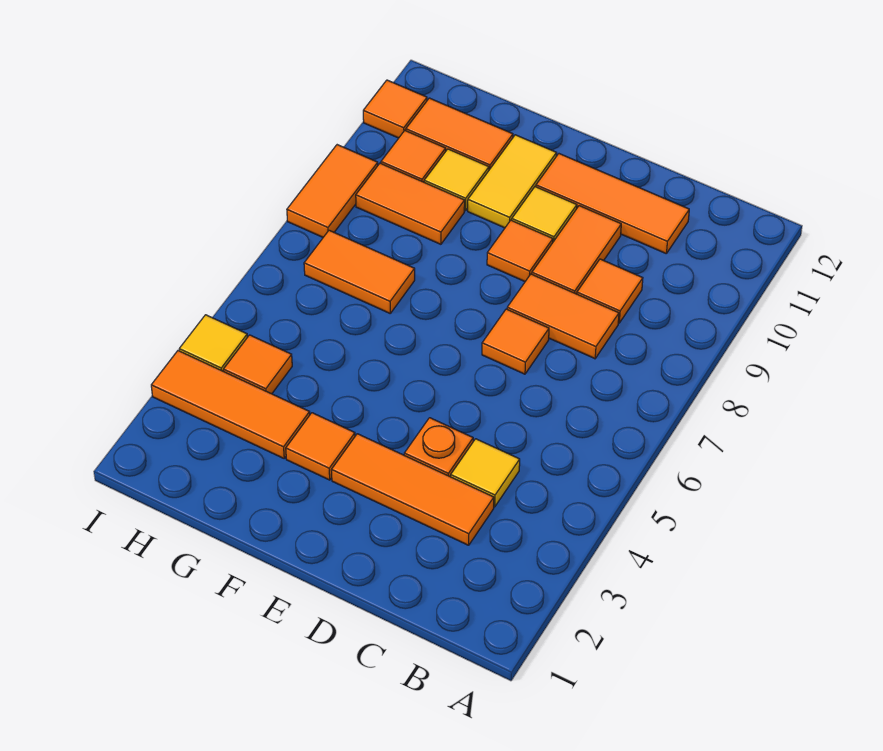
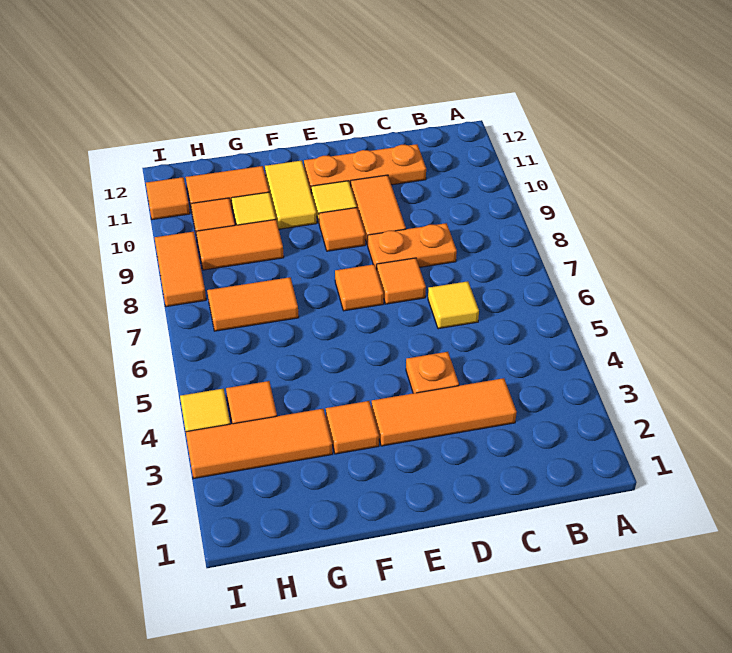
yellow tile C4 level 1 -> yellow tile C6 level 1
orange tile C8:D8 level 1 -> orange plate C8:D8 level 1
orange tile C9 level 1 -> orange tile E7 level 1
orange tile C11:E11 level 1 -> orange plate C11:E11 level 1

